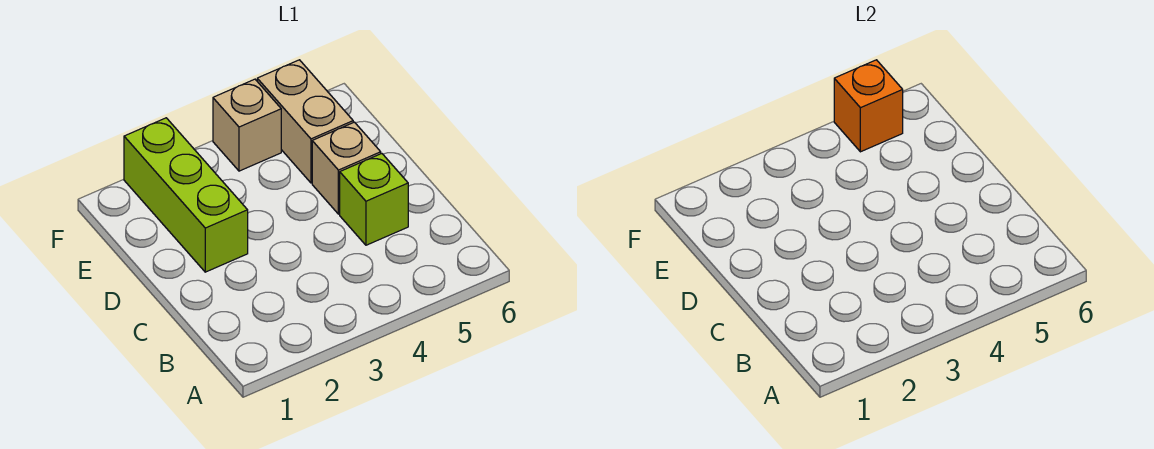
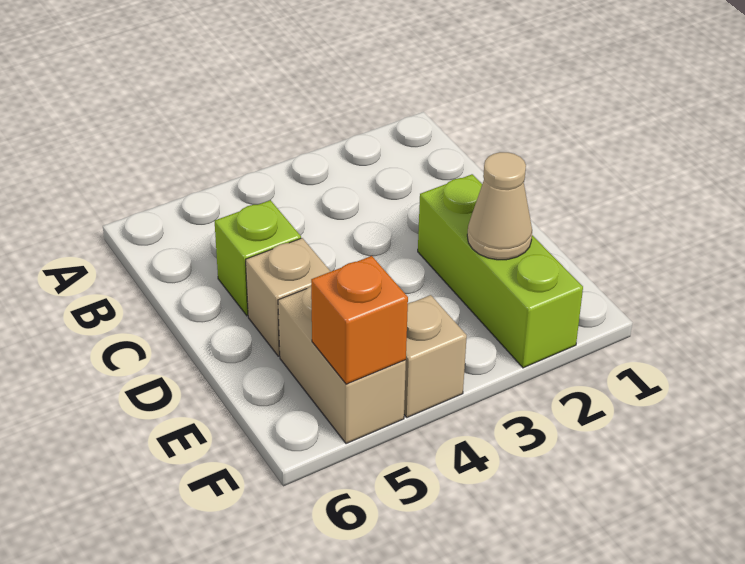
none -> tan cone E2 level 2

